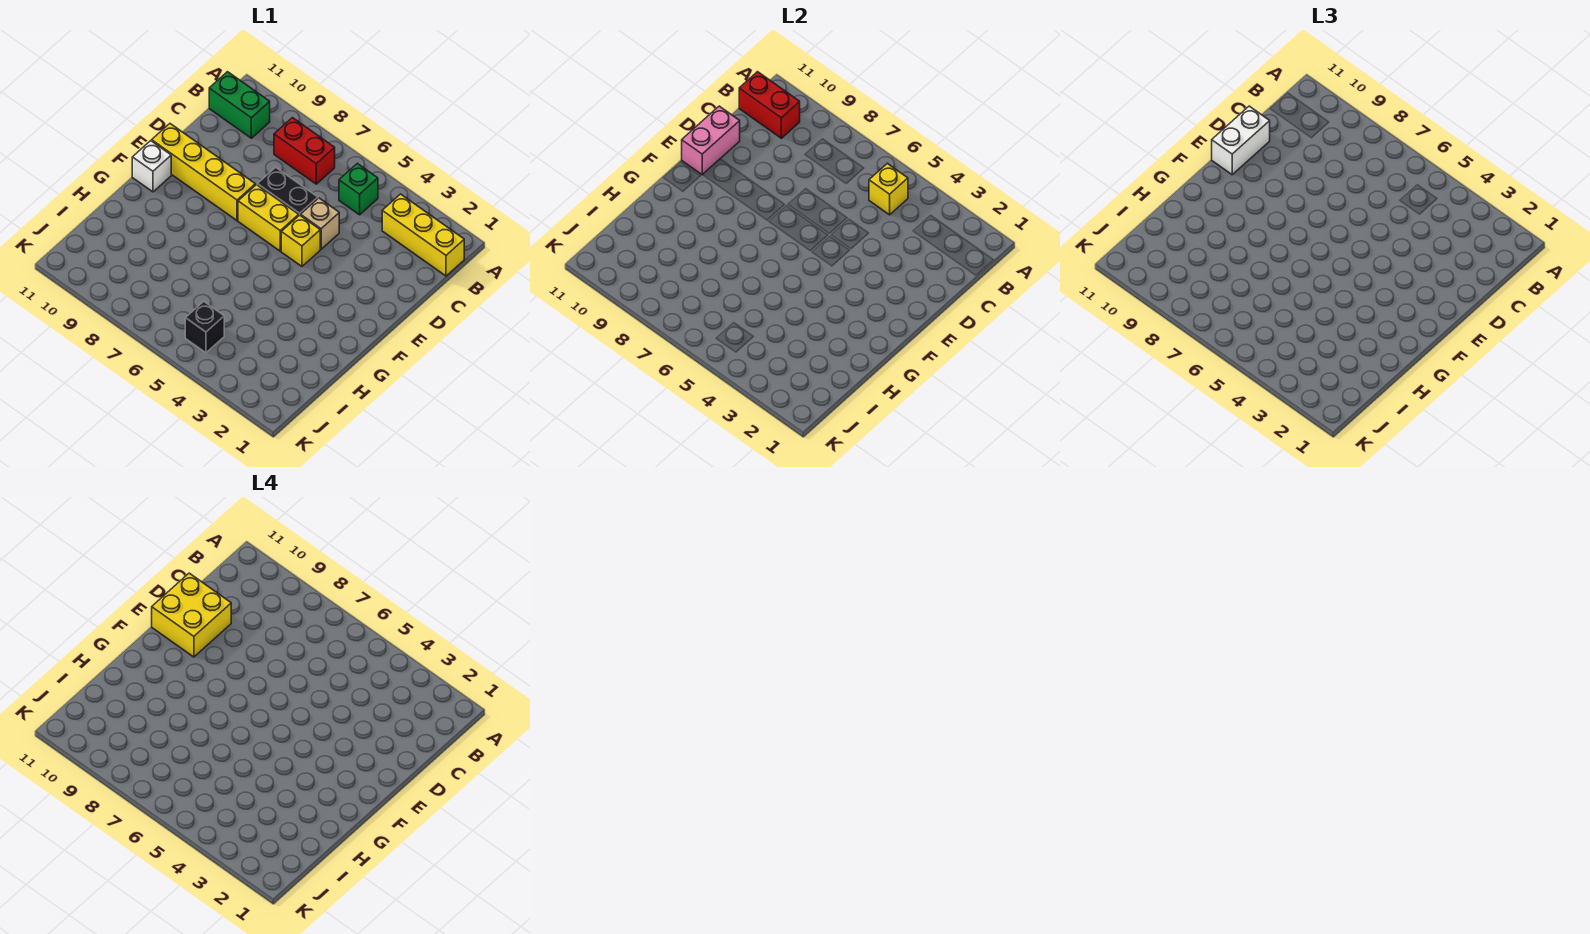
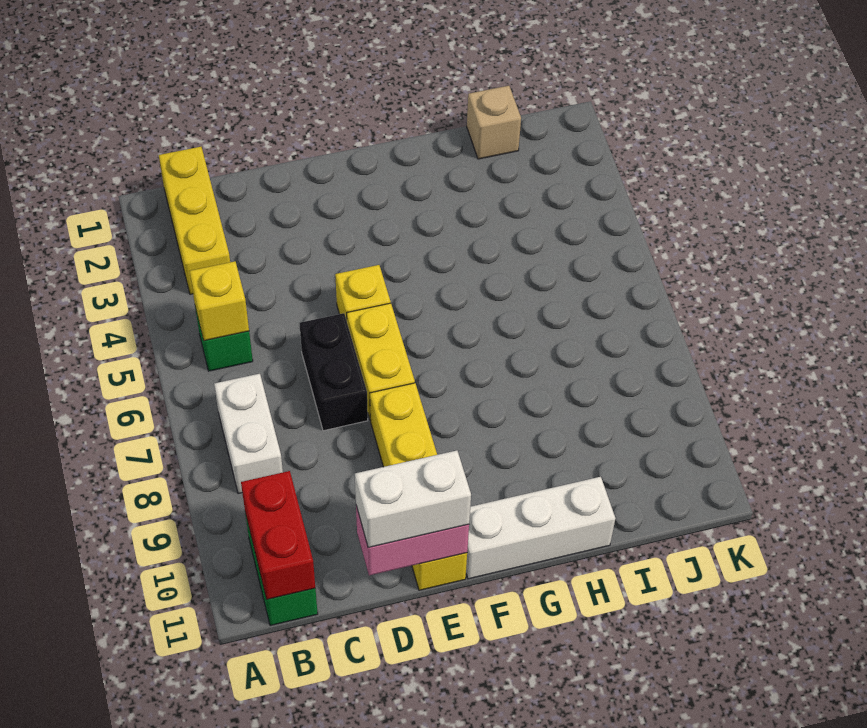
red brick B7:B8 level 1 -> white brick B7:B8 level 1
tan brick D5 level 1 -> tan brick I1 level 1
yellow brick D10:E11 level 4 -> none
white brick F11 level 1 -> white brick F11:H11 level 1
black brick J5 level 1 -> none

